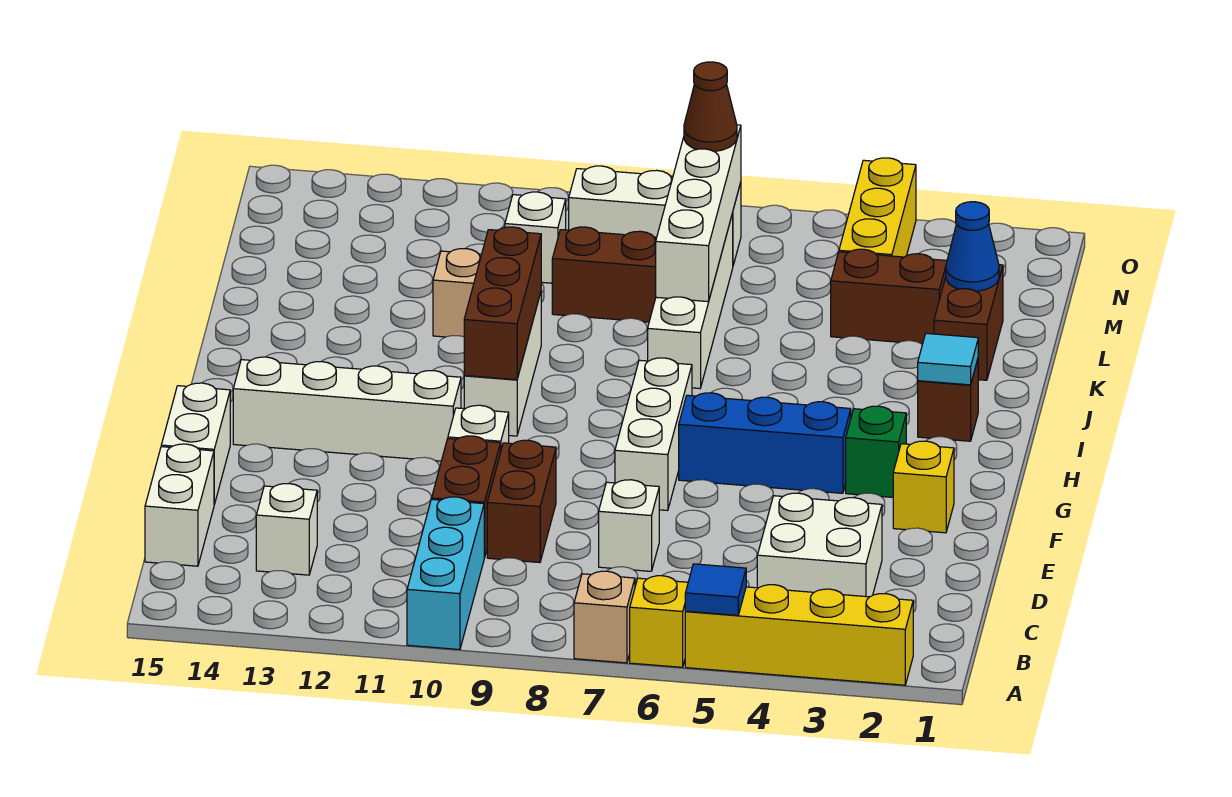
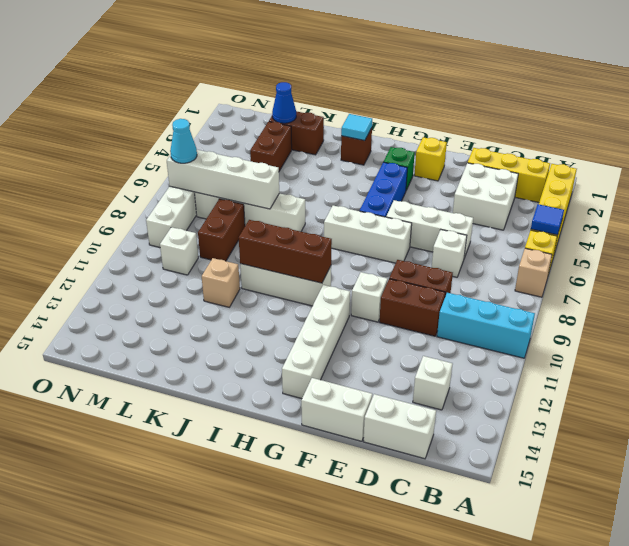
none -> white brick D6:F6 level 1
yellow brick M4:O4 level 1 -> yellow brick B2:D2 level 1
brown cone N7 level 3 -> cyan cone N7 level 3

